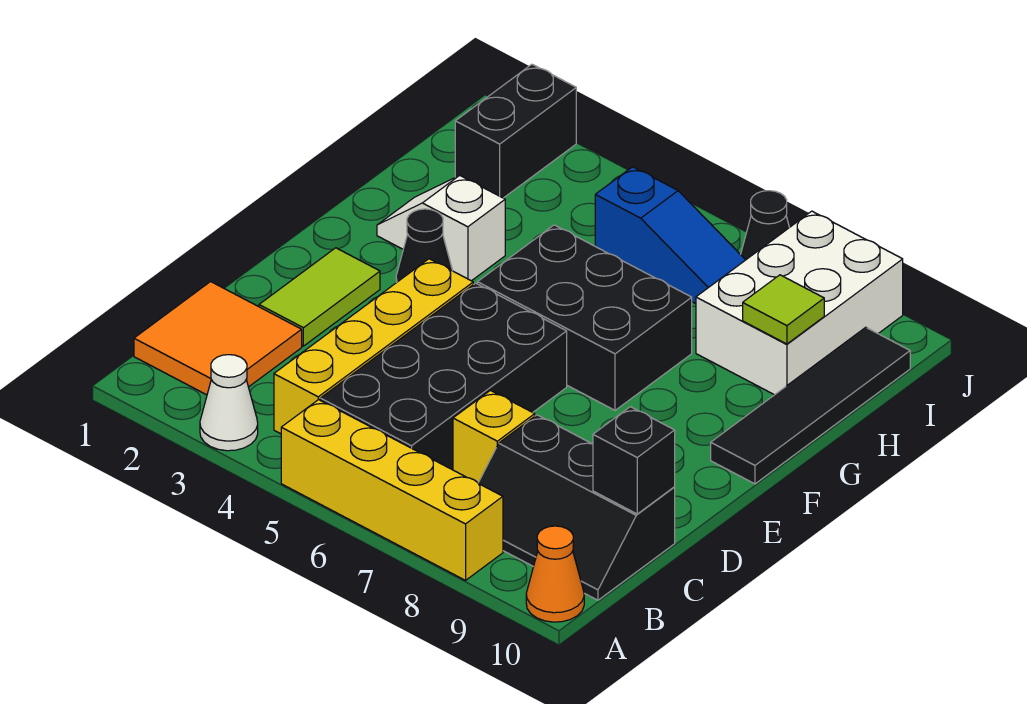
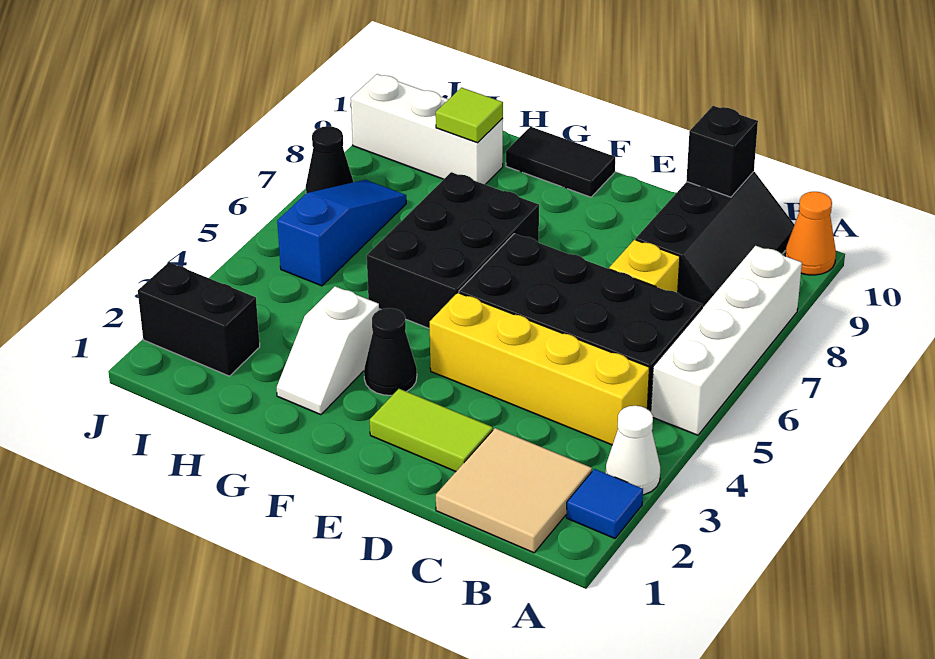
none -> blue tile A2 level 1
yellow brick A5:A8 level 1 -> white brick A5:A8 level 1
orange tile B1:C2 level 1 -> tan tile B1:C2 level 1
black tile F10:I10 level 1 -> black tile F10:G10 level 1
white brick H8:J9 level 1 -> white brick H9:J9 level 1

